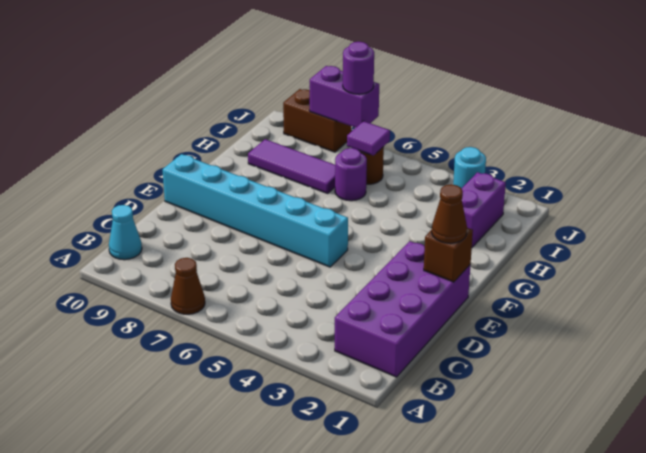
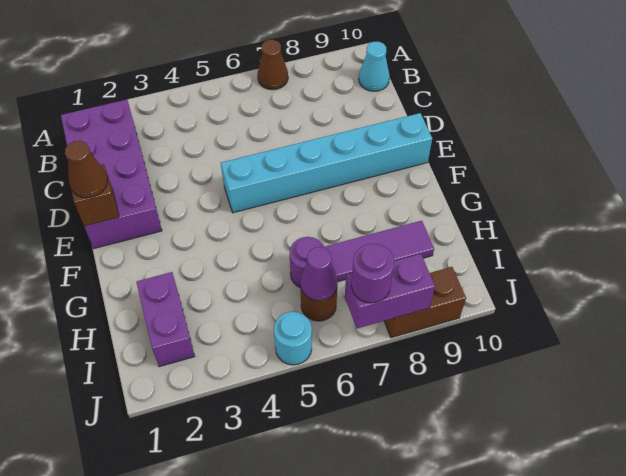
purple tile I6 level 2 -> purple cone I6 level 2
cyan round brick J3 level 1 -> cyan round brick J5 level 1

